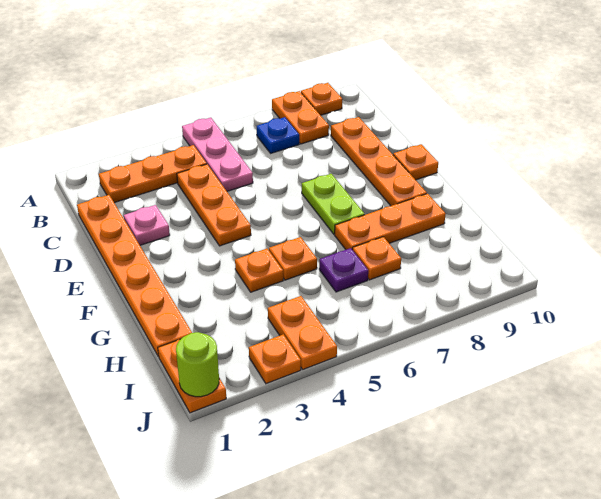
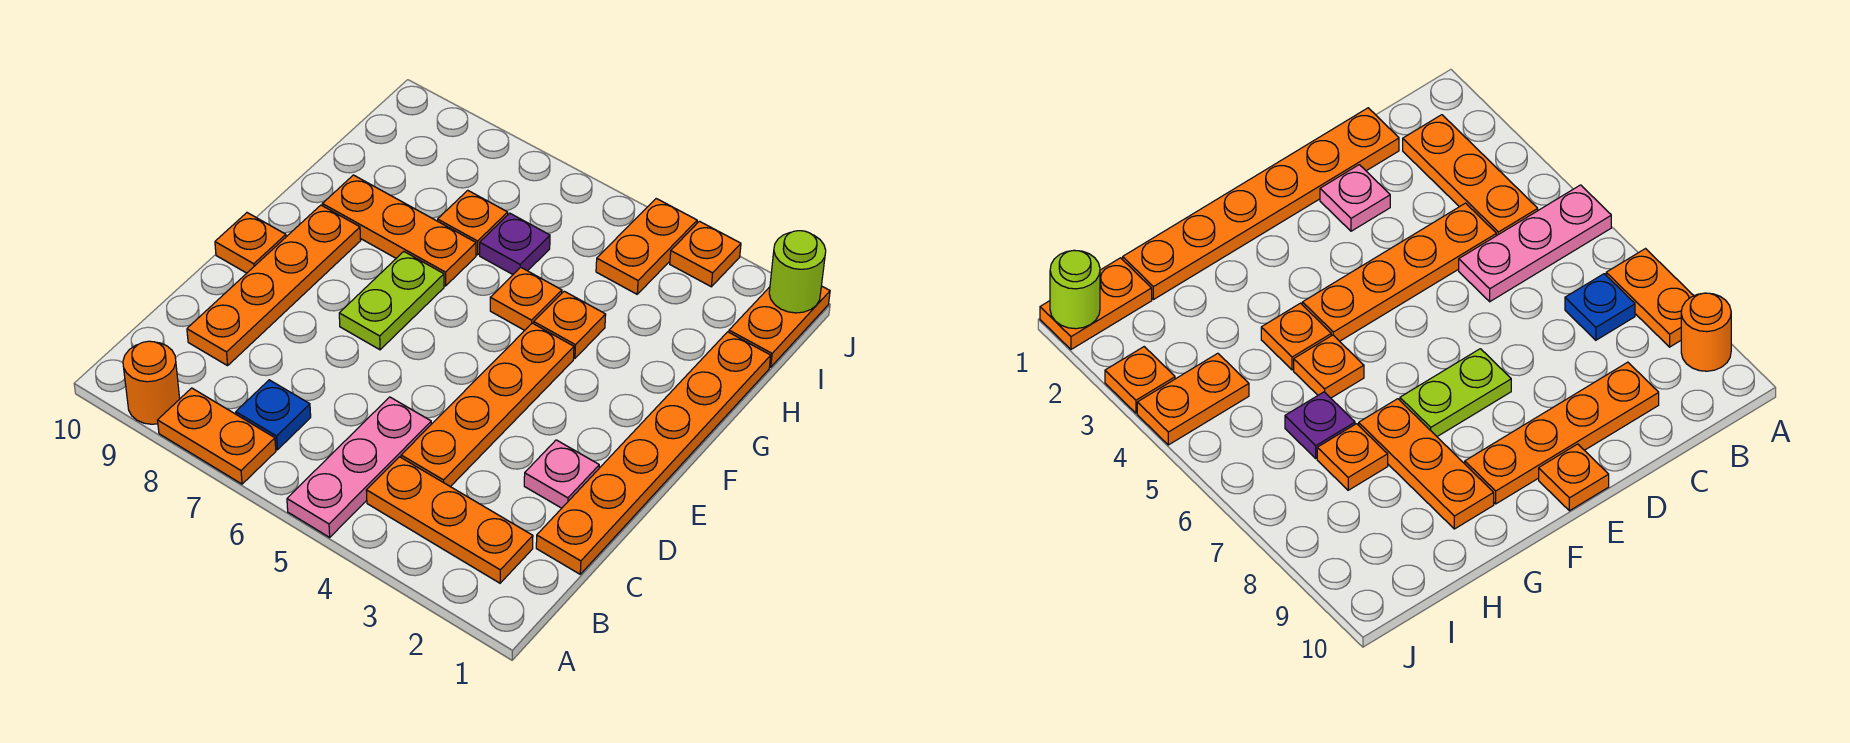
orange plate A8:B8 level 1 -> orange plate A7:A8 level 1
orange plate A9 level 1 -> orange round brick A9 level 1
orange plate C4:E4 level 1 -> orange plate C4:F4 level 1

